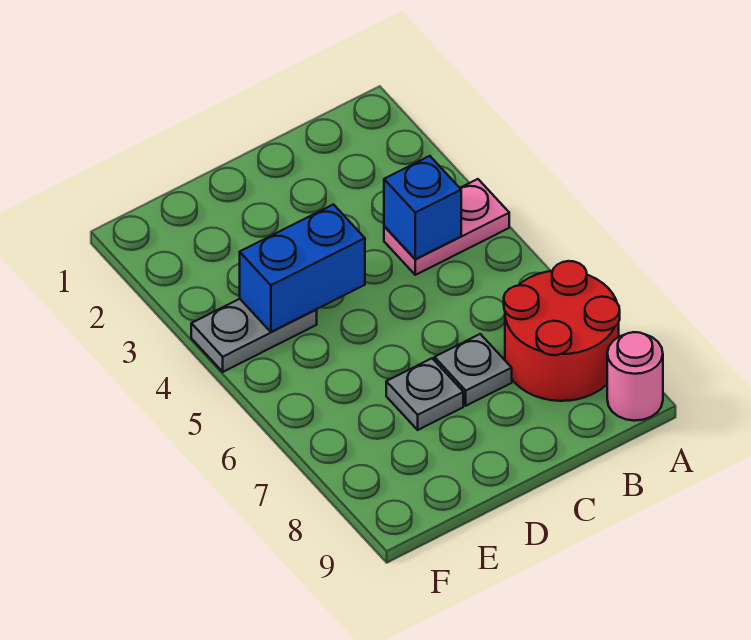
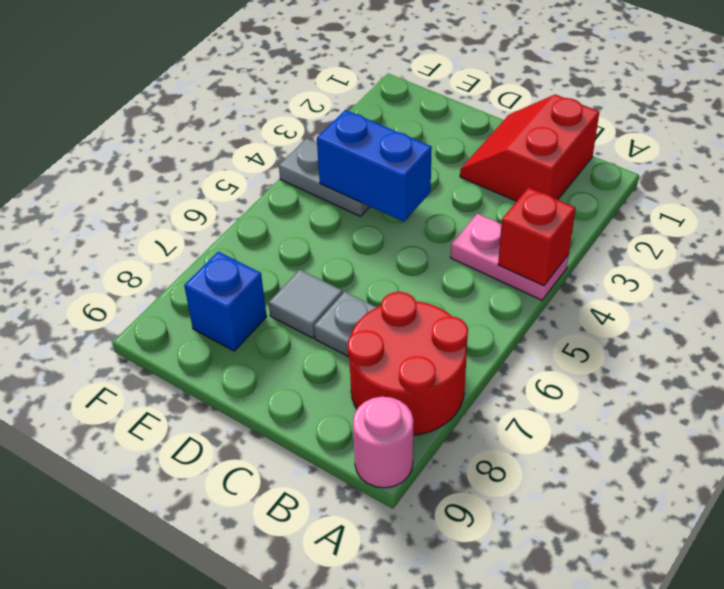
none -> red brick A4 level 2
none -> red slope B1:C2 level 1 top B
blue brick B4 level 2 -> blue brick E8 level 1
grey plate D7 level 1 -> grey tile D7 level 1

